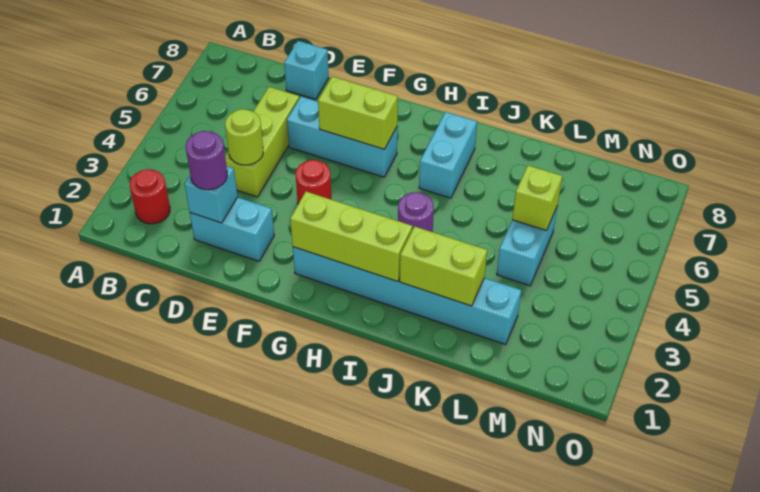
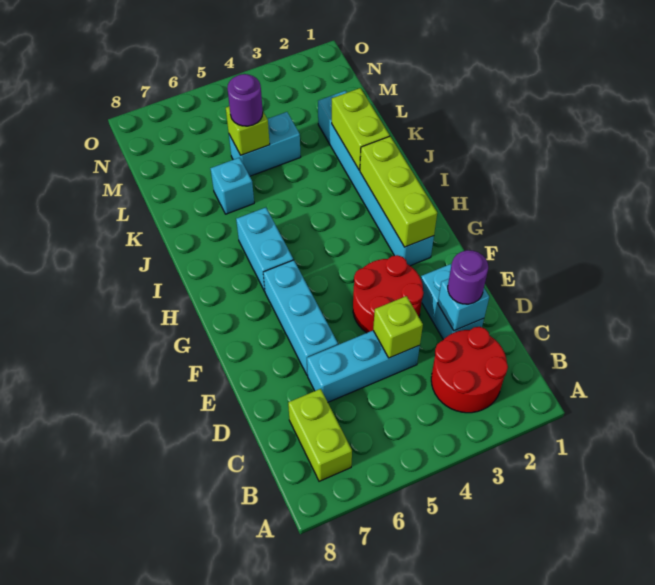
red round brick B2 level 1 -> red round brick B2:C3 level 1
lime brick D4:D6 level 1 -> cyan brick D4:D6 level 1
lime round brick D4 level 2 -> lime brick D4 level 2
cyan brick D8 level 1 -> cyan brick K6 level 1
red round brick F4 level 1 -> red round brick E3:F4 level 1
lime brick F6:G6 level 2 -> lime brick B7:C7 level 1
purple round brick I4 level 1 -> purple round brick L5 level 3
cyan brick I6:I7 level 1 -> cyan brick H6:I6 level 1

